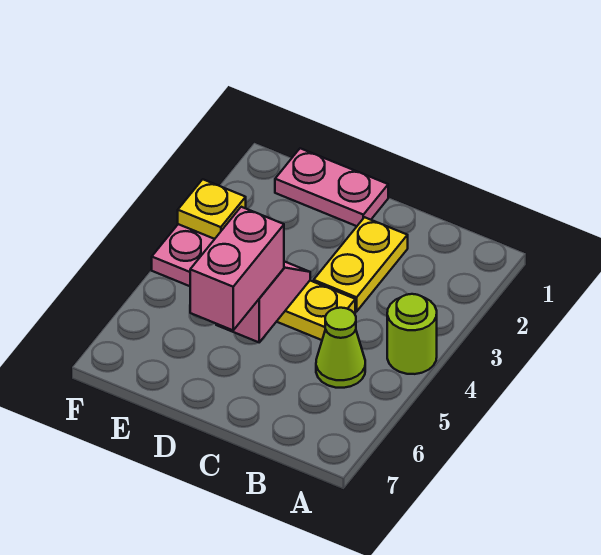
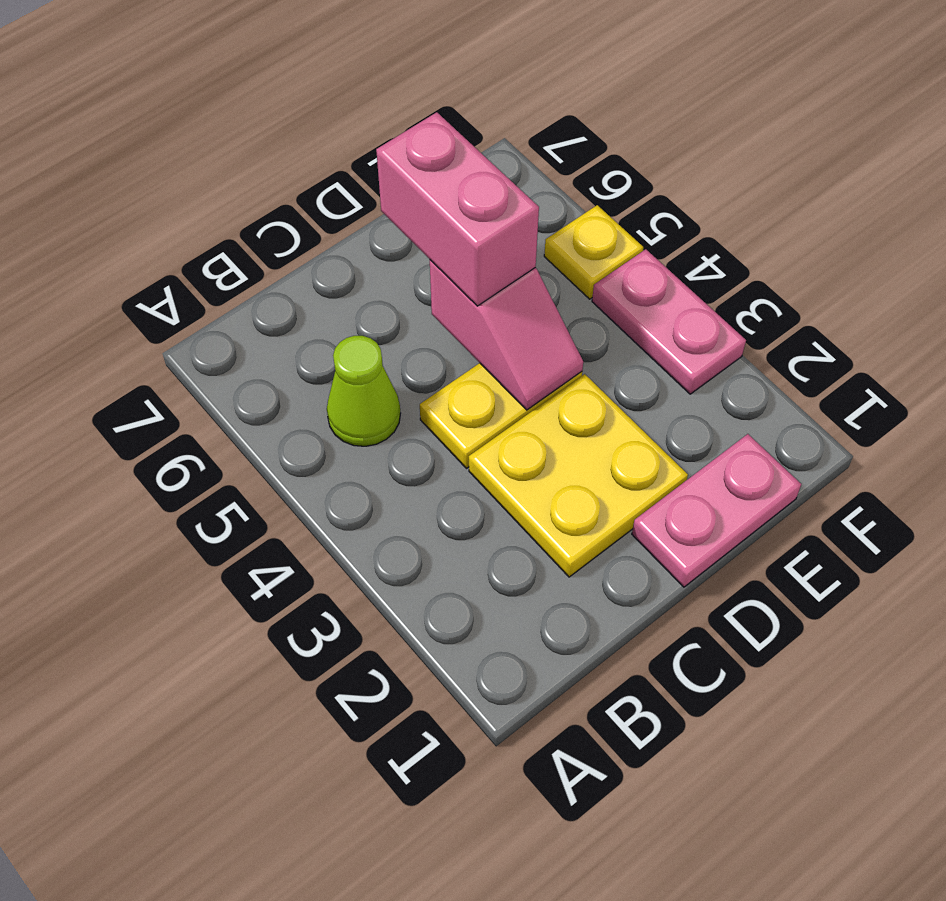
lime round brick A4 level 1 -> none
yellow plate C2:C3 level 1 -> yellow plate C2:D3 level 1
yellow plate F3 level 2 -> yellow plate F5 level 1

